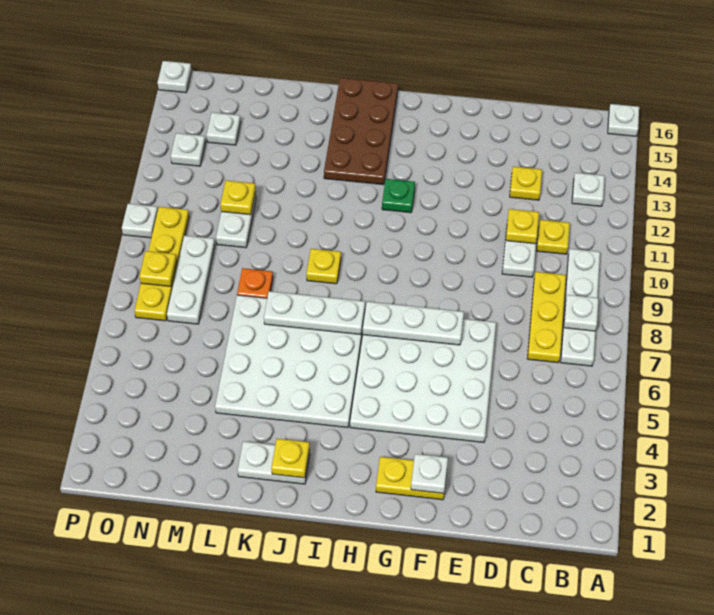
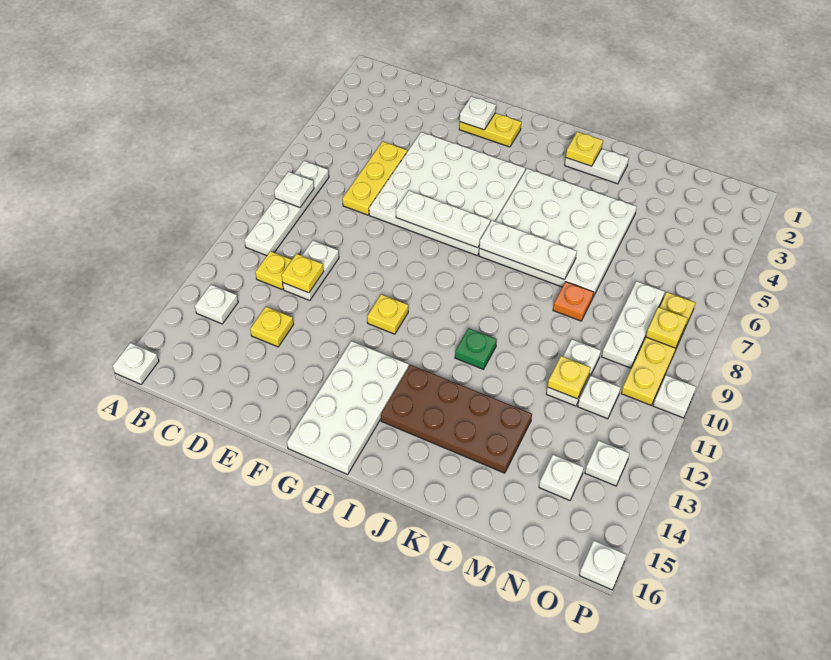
yellow plate C7:C9 level 1 -> yellow plate D5:D7 level 1
none -> white plate G13:H16 level 1
green plate H12 level 1 -> green plate J11 level 1
brown plate I13:J16 level 1 -> brown plate I13:L14 level 1
yellow plate J9 level 1 -> yellow plate G11 level 1
none -> white plate N11 level 1

